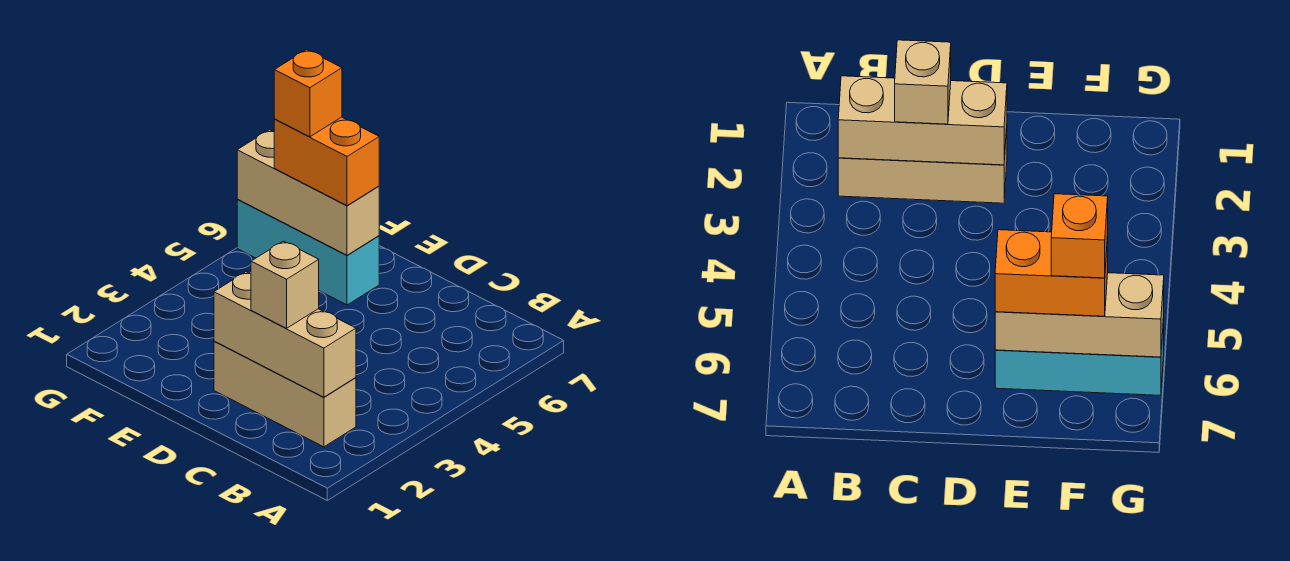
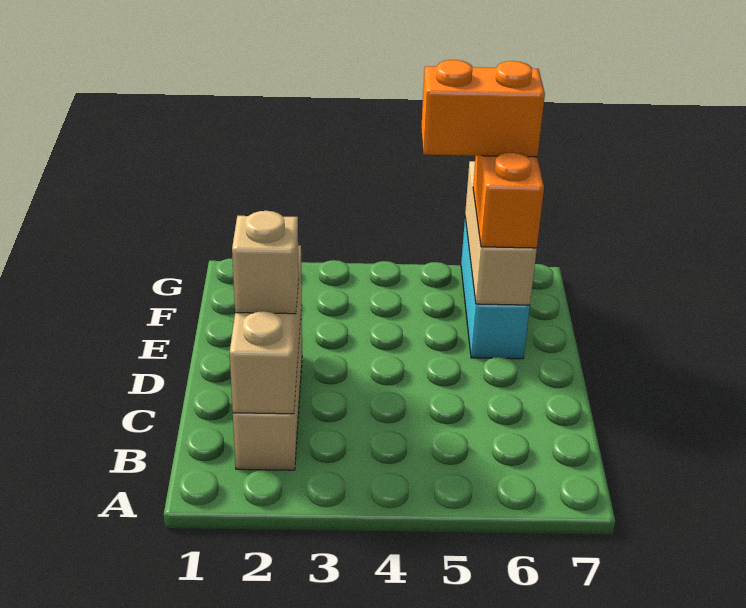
orange brick F6 level 4 -> orange brick F5:F6 level 4

